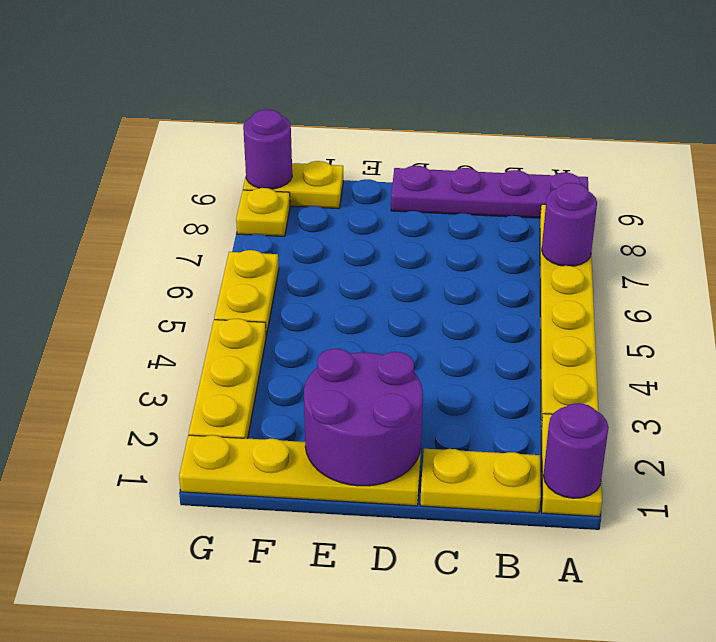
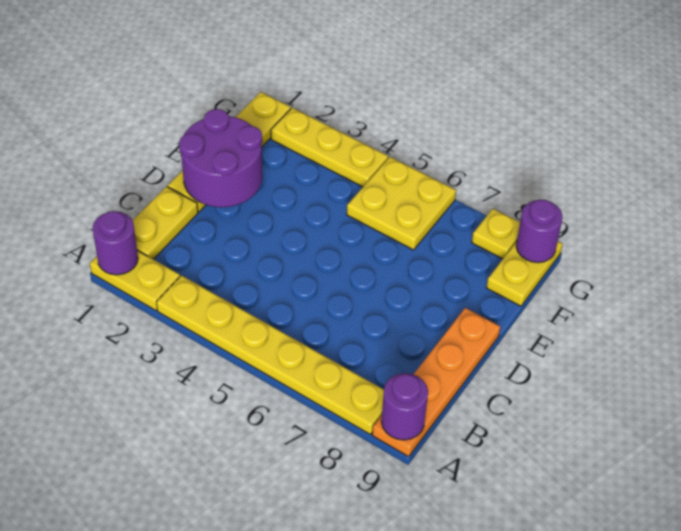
purple round brick A7 level 2 -> purple round brick A9 level 2
purple plate A9:D9 level 1 -> orange plate A9:D9 level 1
yellow plate G5:G6 level 1 -> yellow plate F5:G6 level 1

